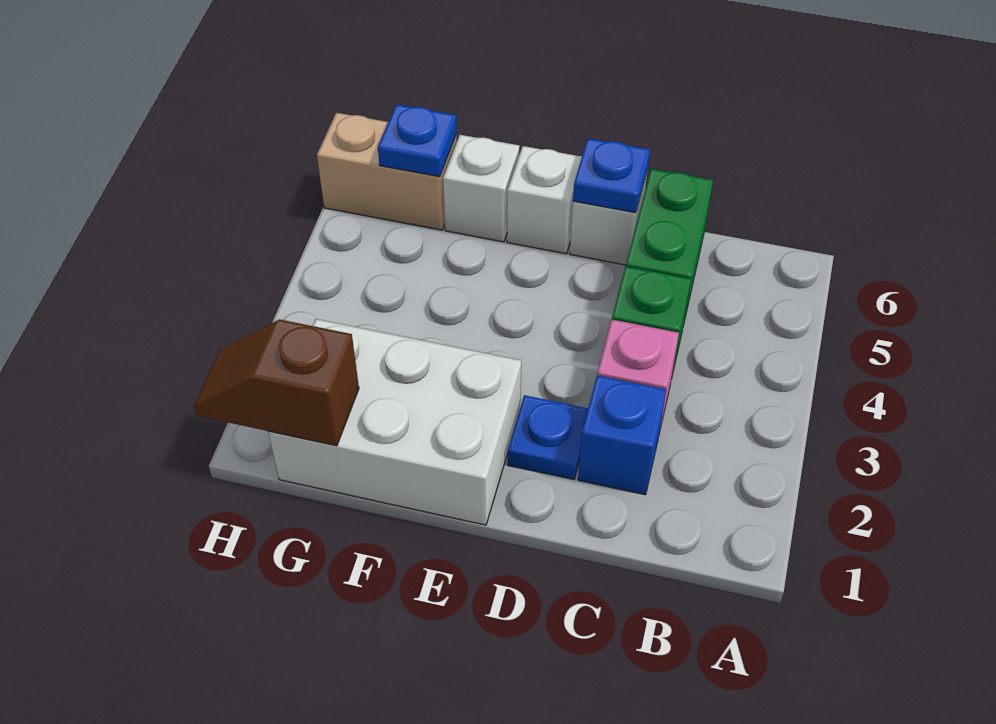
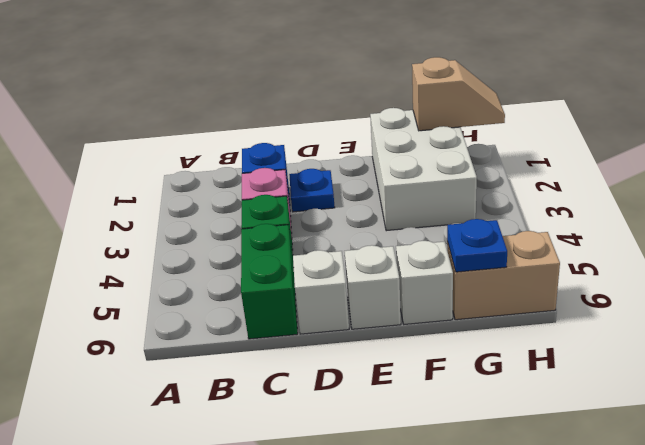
blue plate D6 level 2 -> none
white brick E1:G2 level 1 -> white brick F1:G3 level 1
brown slope G1:H1 level 2 top G -> tan slope G1:H1 level 2 top G

